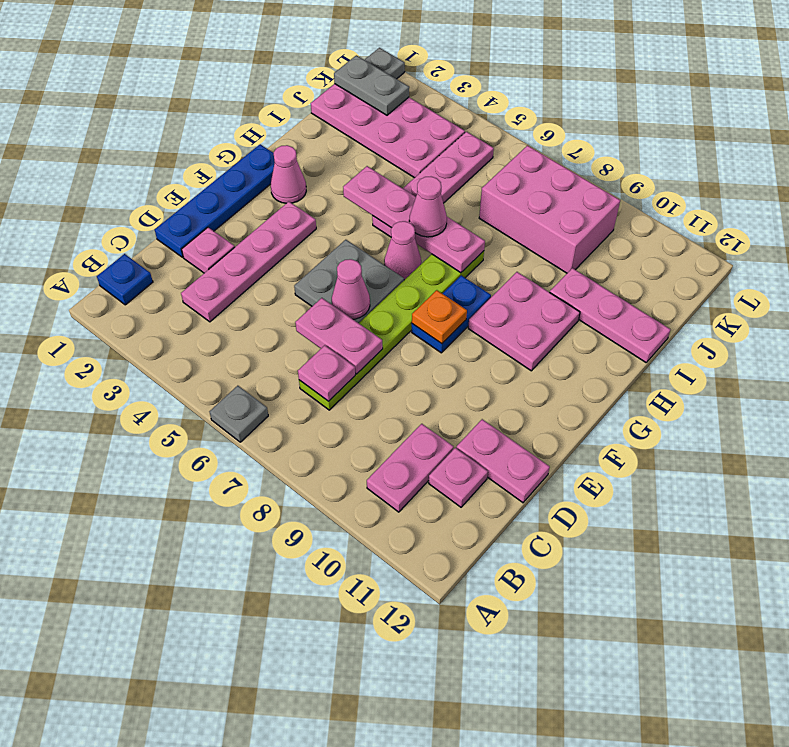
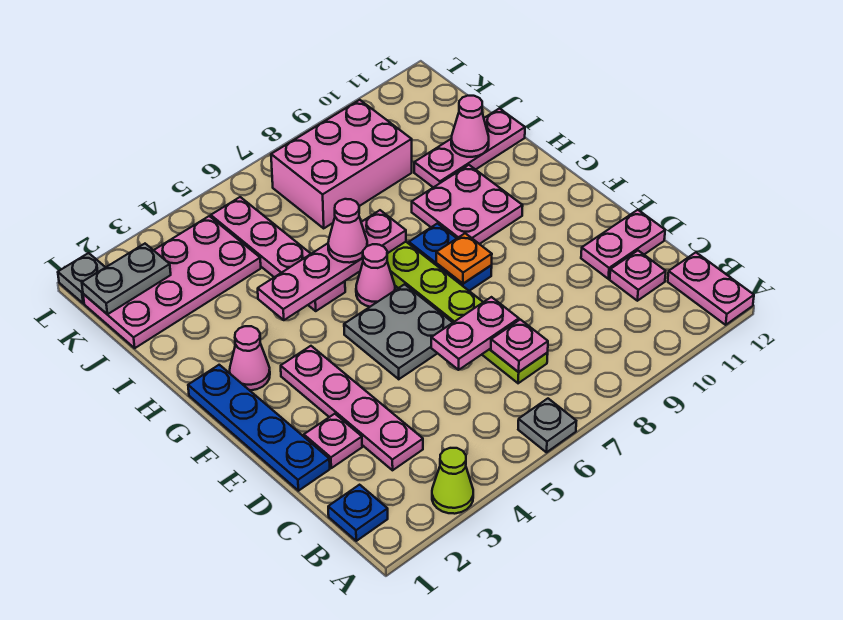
none -> lime cone A3 level 1
pink plate B10:C10 level 1 -> pink plate A12:B12 level 1
pink cone E6 level 2 -> pink cone I11 level 2

